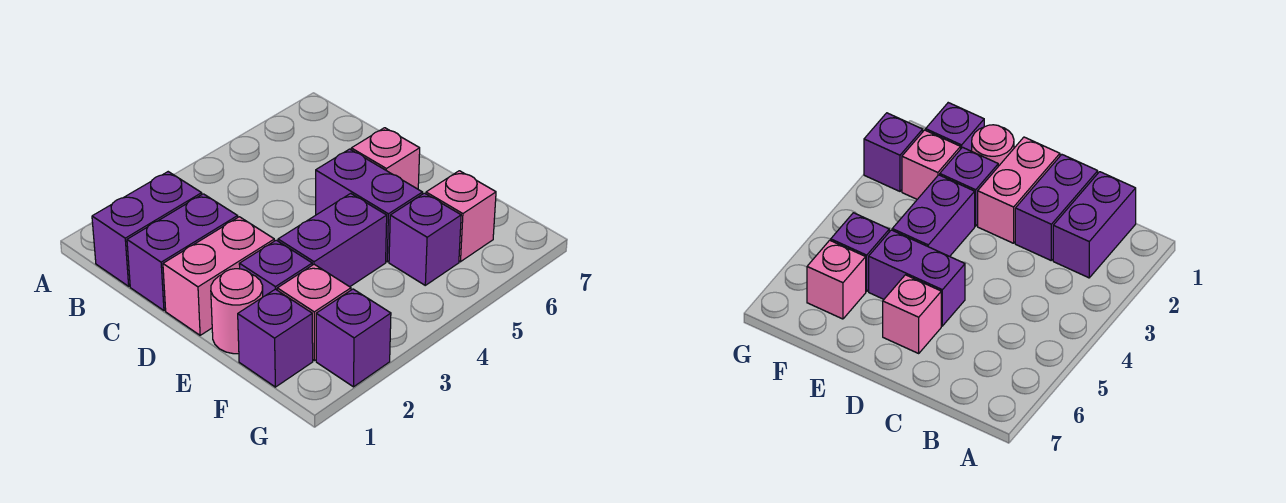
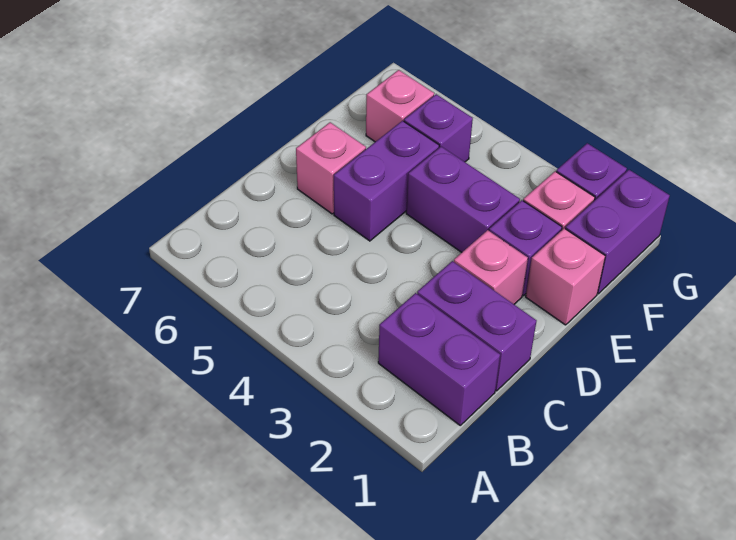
pink brick D1:D2 level 1 -> pink brick D2 level 1
pink round brick E1 level 1 -> pink brick E1 level 1
purple brick F1 level 1 -> purple brick F1:G1 level 1

